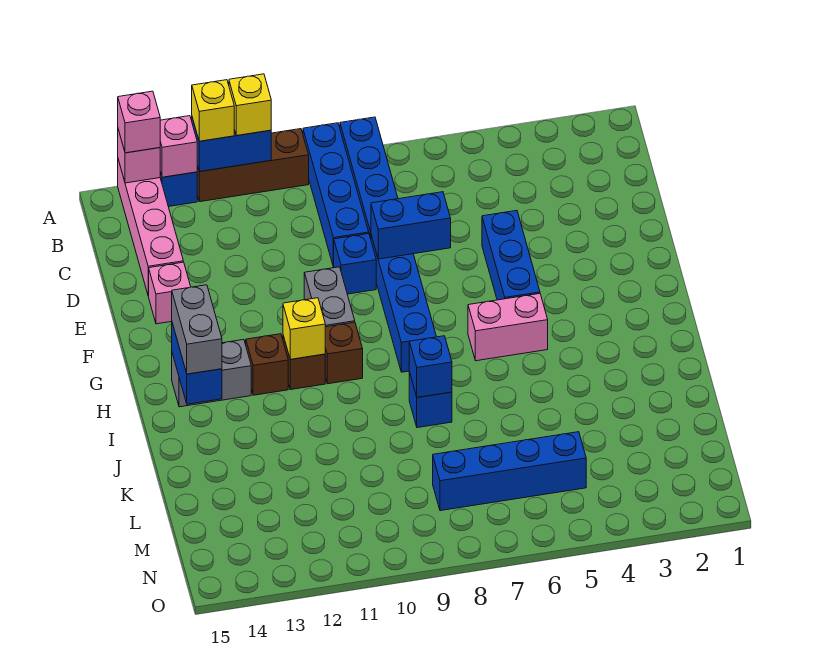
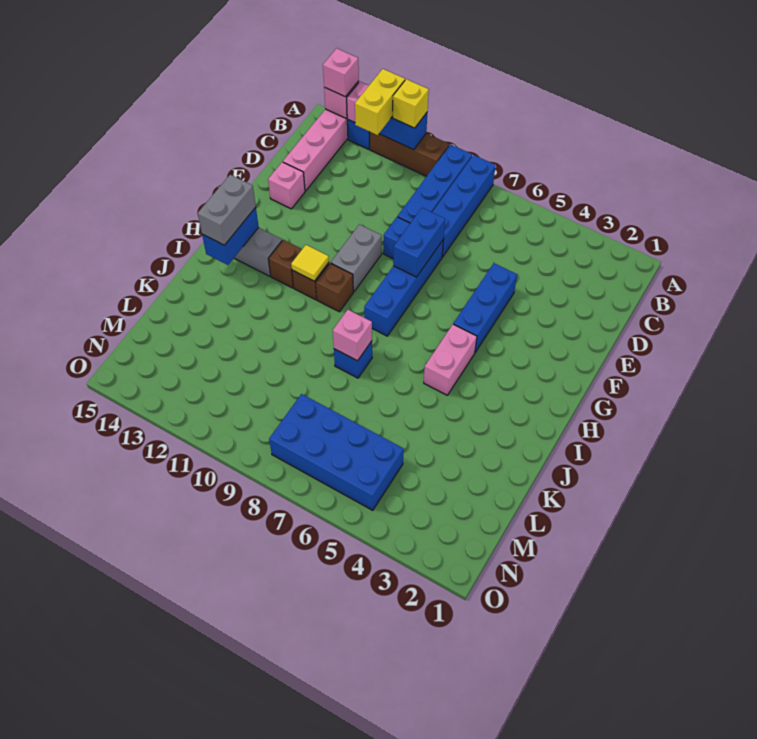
yellow brick A12 level 3 -> yellow brick A12:B12 level 3
blue brick E7:E8 level 2 -> blue brick E8:F8 level 2
pink brick H5:H6 level 1 -> pink brick H5:I5 level 1
yellow brick H11 level 2 -> yellow tile H11 level 2
blue brick J8 level 2 -> pink brick J8 level 2
blue brick M5:M8 level 1 -> blue brick M5:N8 level 1

